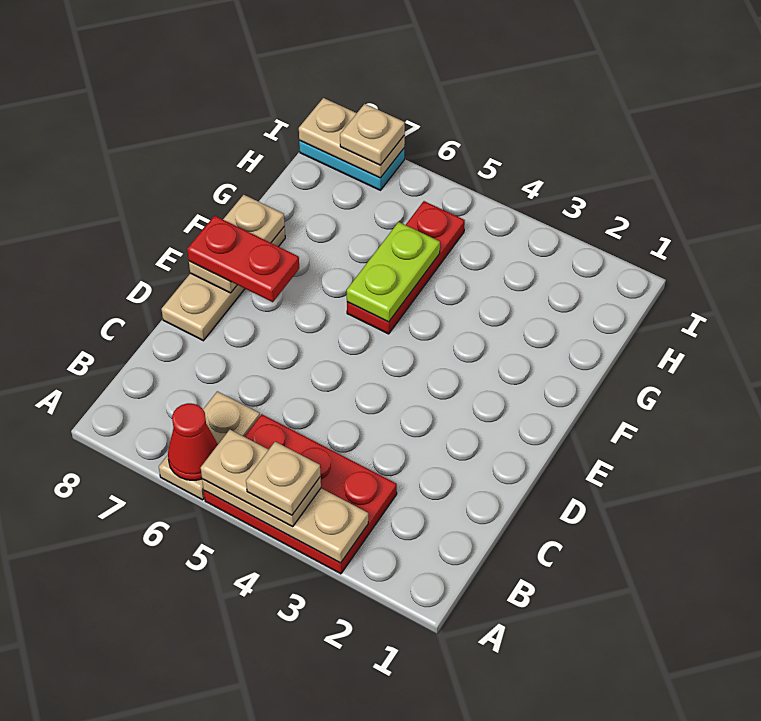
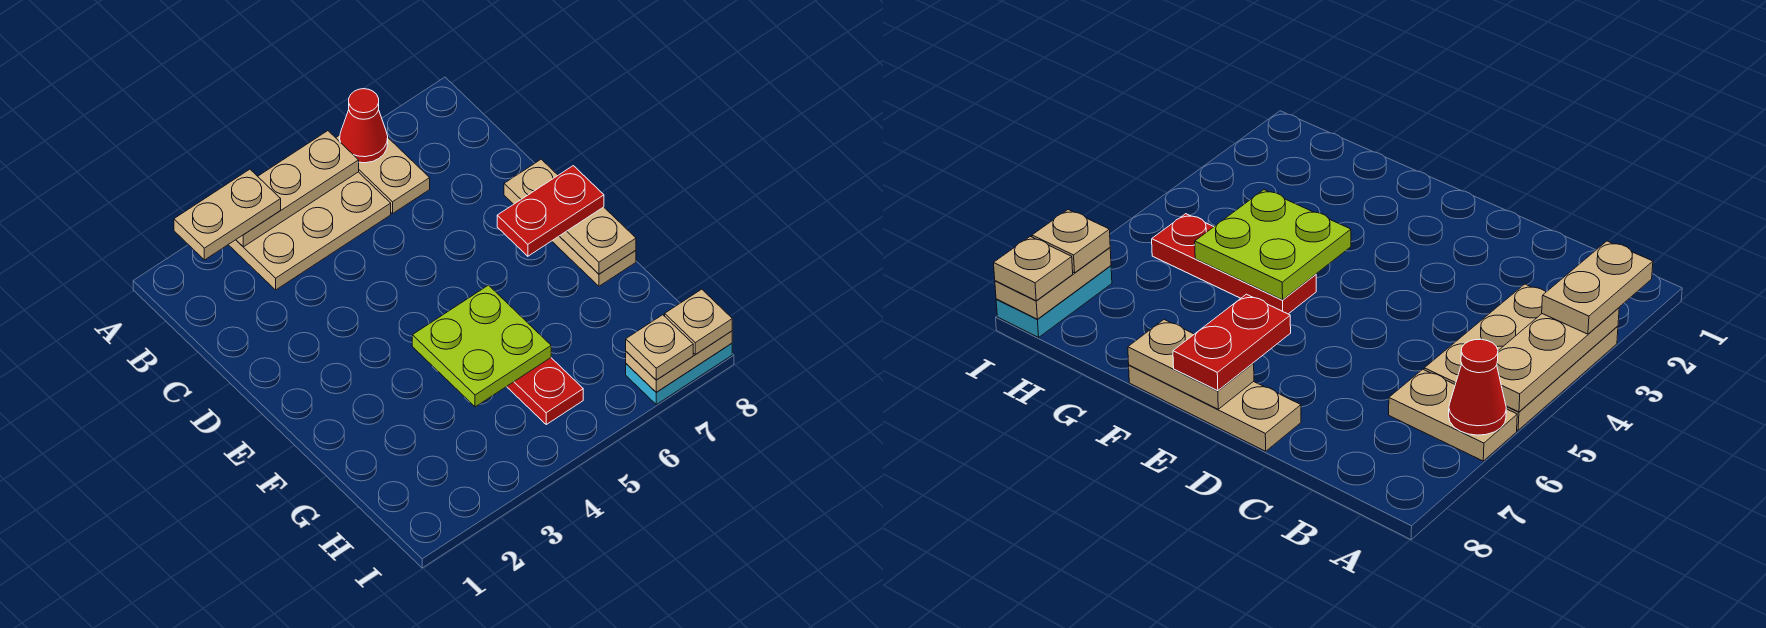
red plate A3:B5 level 1 -> tan plate A3:B5 level 1
tan plate A4:A5 level 3 -> tan plate A2:A3 level 3
tan plate A4 level 4 -> tan plate I8 level 3
lime plate F5:G5 level 2 -> lime plate F4:G5 level 2

